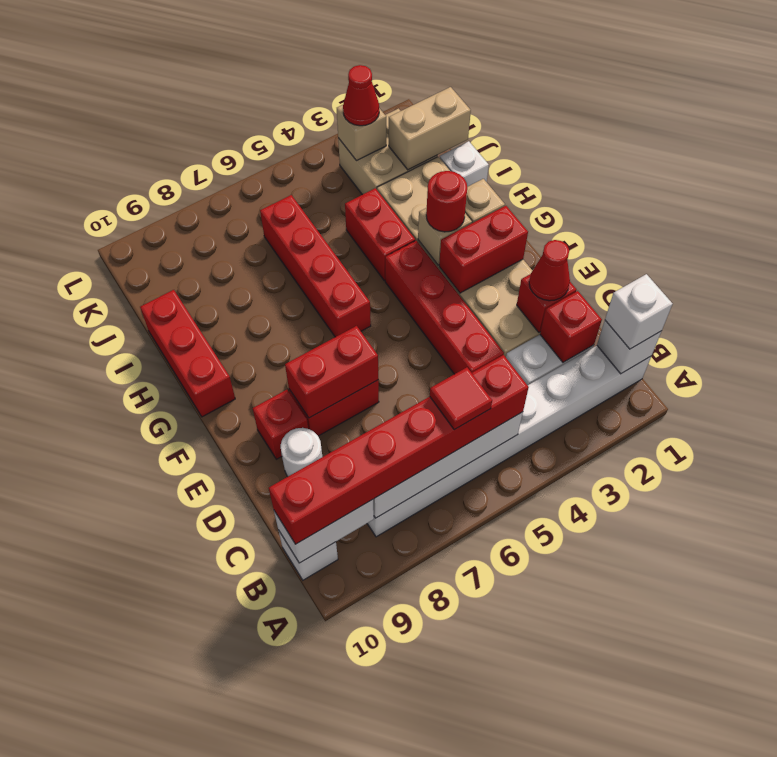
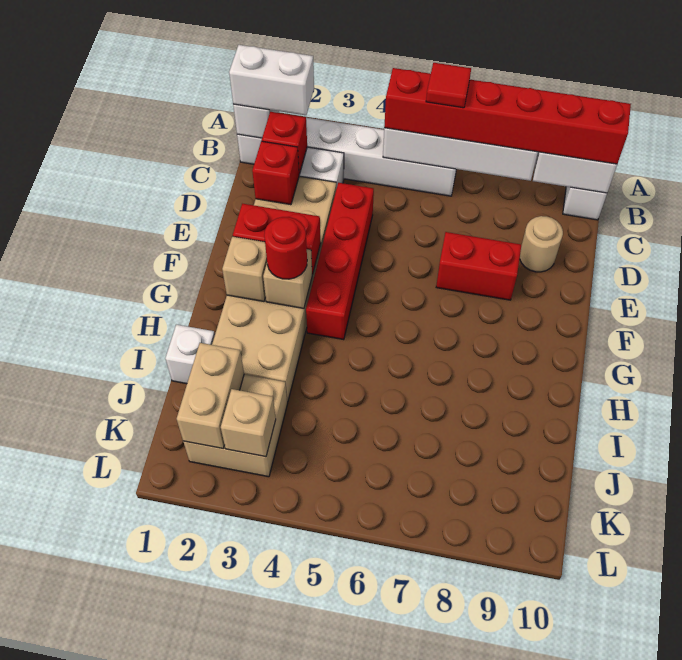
white brick B1:B8 level 1 -> white brick B1:B6 level 1
white brick B1 level 3 -> white brick B1:B2 level 3
red cone D2 level 3 -> none
white round brick D9 level 1 -> tan round brick D9 level 1
red brick E7:E8 level 2 -> none
red brick E9 level 1 -> none
red brick G6:J6 level 1 -> none
red brick G10:I10 level 1 -> none
red brick H4:I4 level 1 -> none
tan brick J1:J2 level 2 -> tan brick J2:K2 level 2
red cone K3 level 3 -> none

